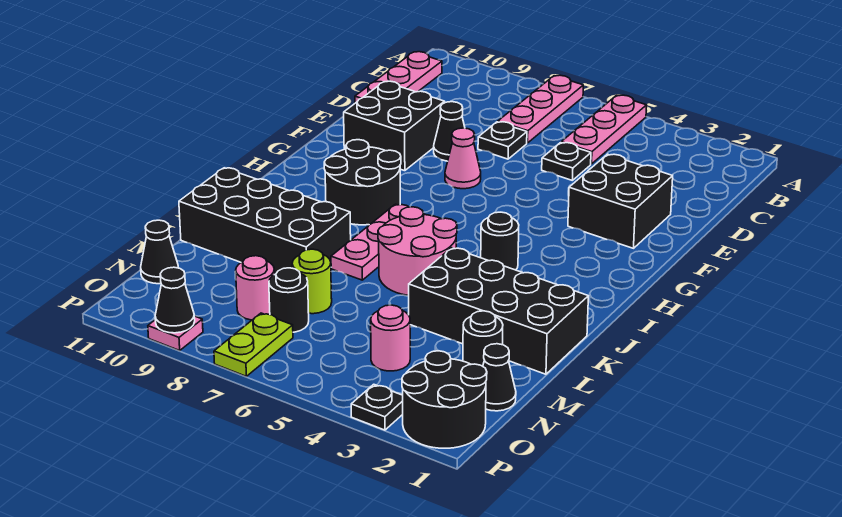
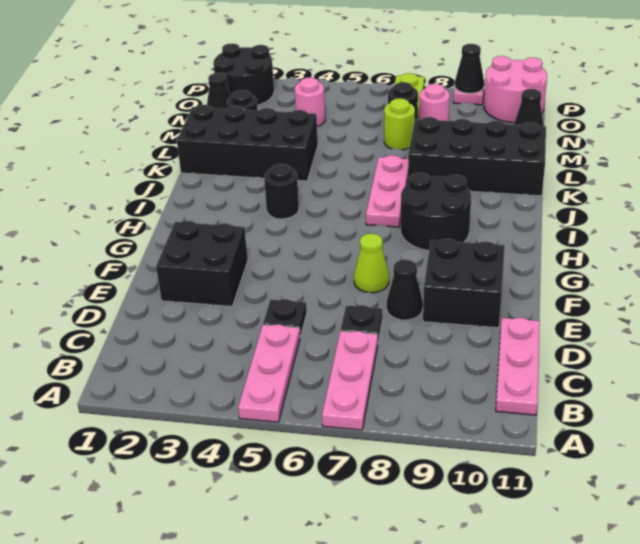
pink cone F7 level 1 -> lime cone F7 level 1
pink round brick J5:K6 level 1 -> pink round brick O10:P11 level 1
black plate P3 level 1 -> none

